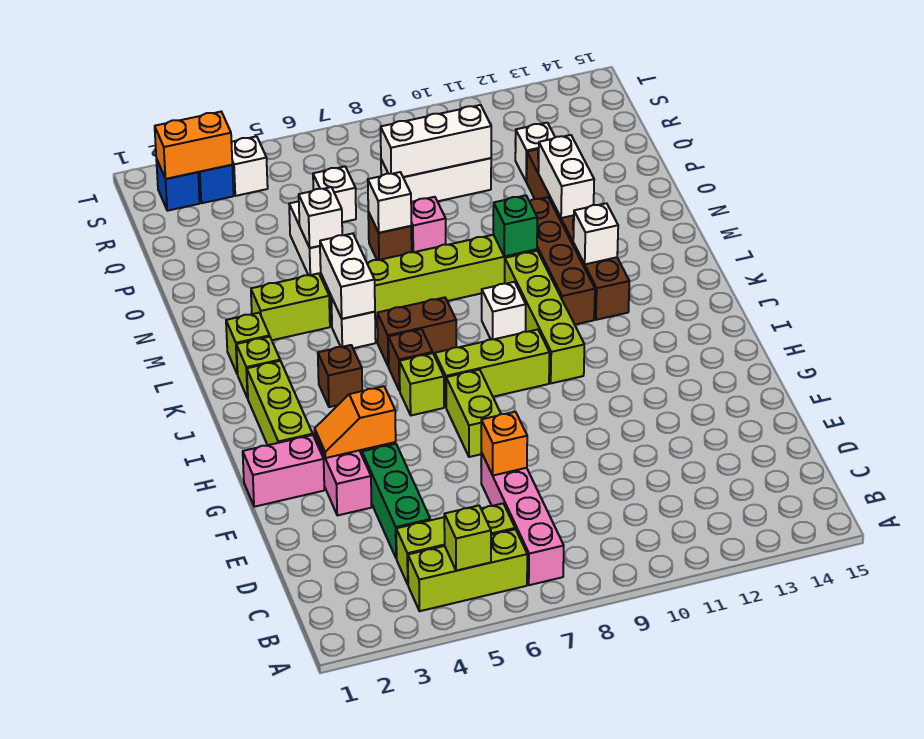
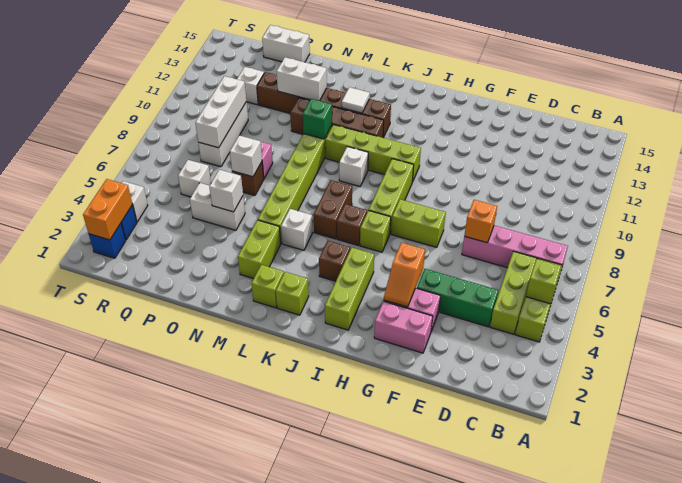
pink brick G1:G2 level 1 -> pink brick F2:G2 level 1
lime brick H2:J2 level 1 -> lime brick I2:I4 level 1
white brick L5:M5 level 2 -> white brick P15:Q15 level 1
white brick L12 level 2 -> white tile L12 level 2

